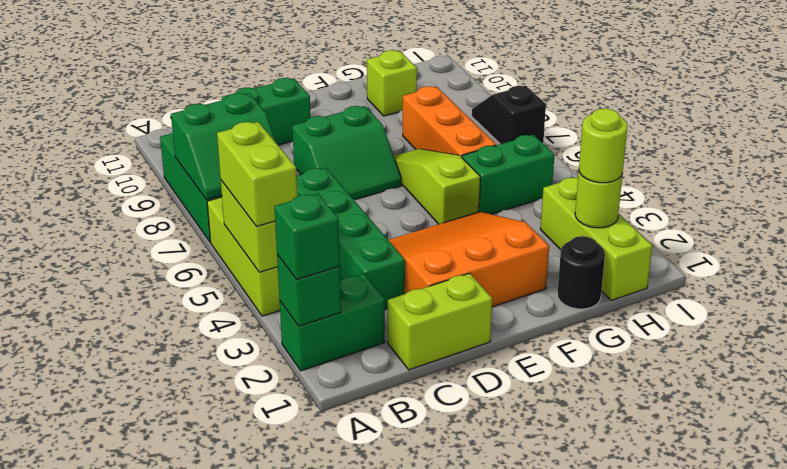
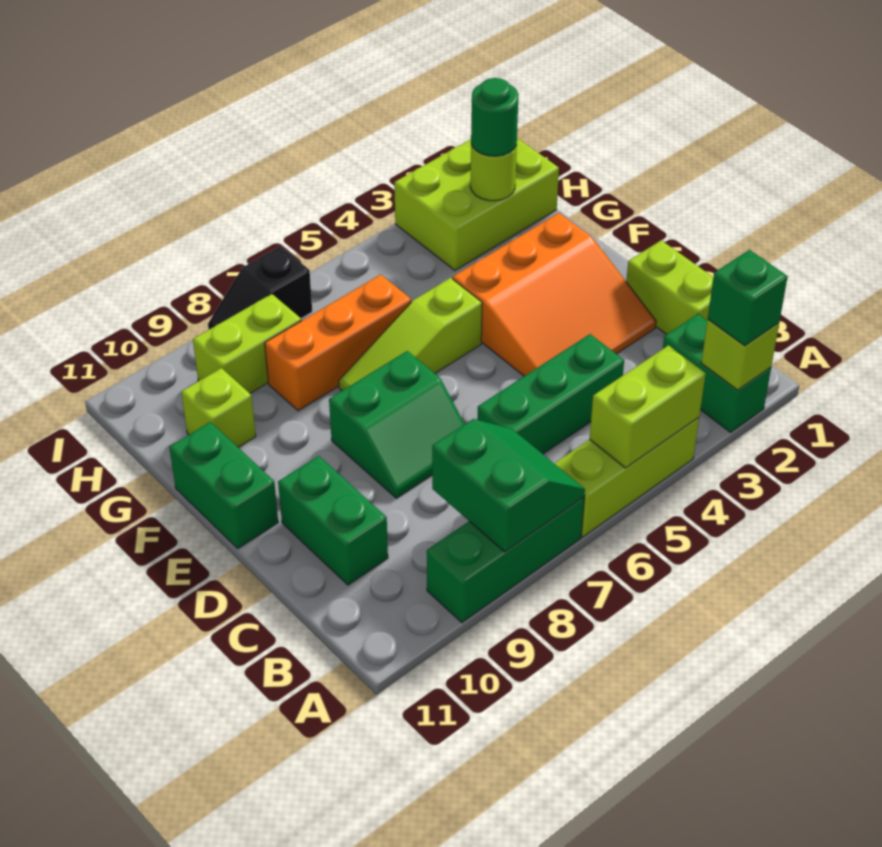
green brick A2 level 2 -> lime brick A2 level 2
lime brick A4:A5 level 3 -> lime brick H8:H9 level 1
green brick C3:C6 level 1 -> green brick C4:C6 level 1
orange slope D2:F4 level 1 top 2 -> orange slope D2:F4 level 1 top F
green slope D7:E8 level 1 top 8 -> green slope D7:E8 level 1 top E
black round brick G1 level 1 -> none
green brick G5:H5 level 1 -> green brick E11:F11 level 1
lime brick H1:H3 level 1 -> lime brick H1:I3 level 1
lime round brick H2 level 3 -> green round brick H2 level 3

